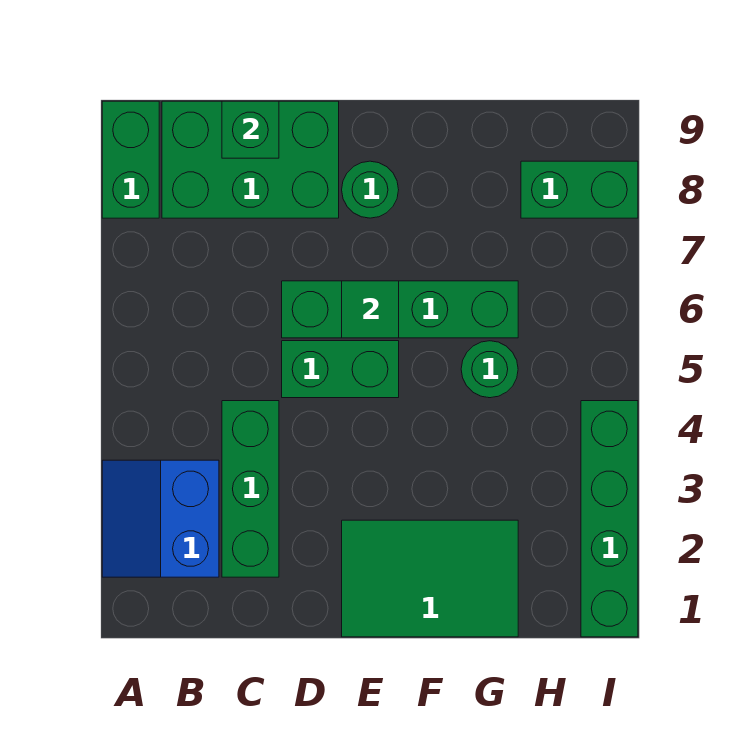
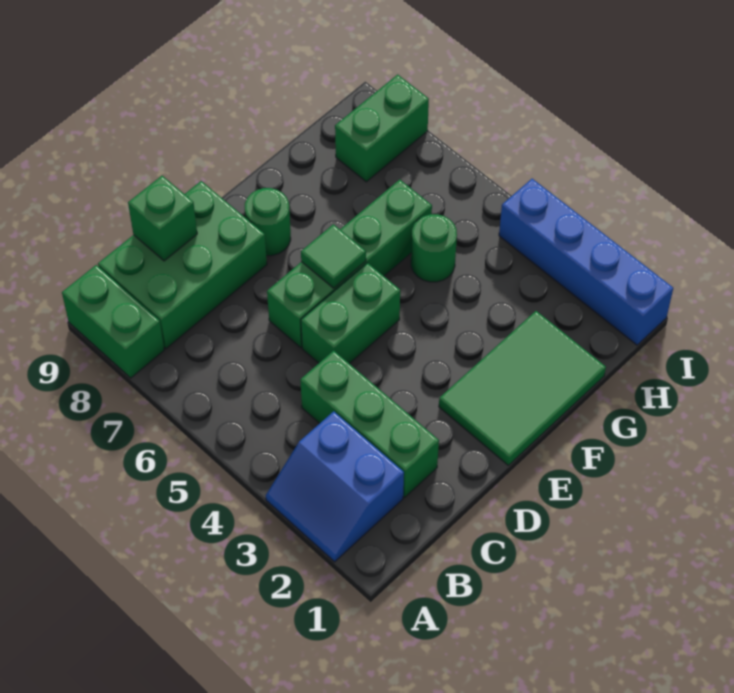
green brick I1:I4 level 1 -> blue brick I1:I4 level 1

